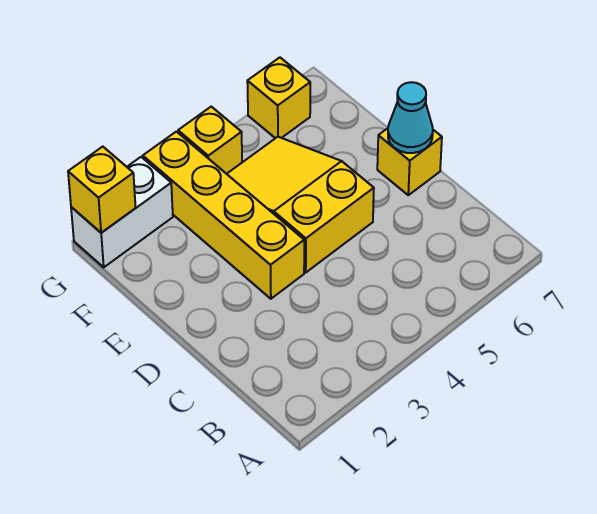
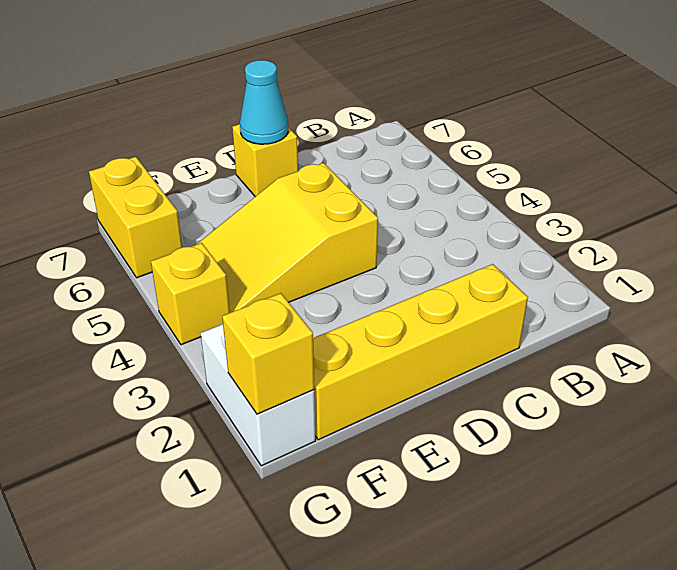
yellow brick D3:G3 level 1 -> yellow brick C1:F1 level 1
yellow brick G6 level 1 -> yellow brick G6:G7 level 1

